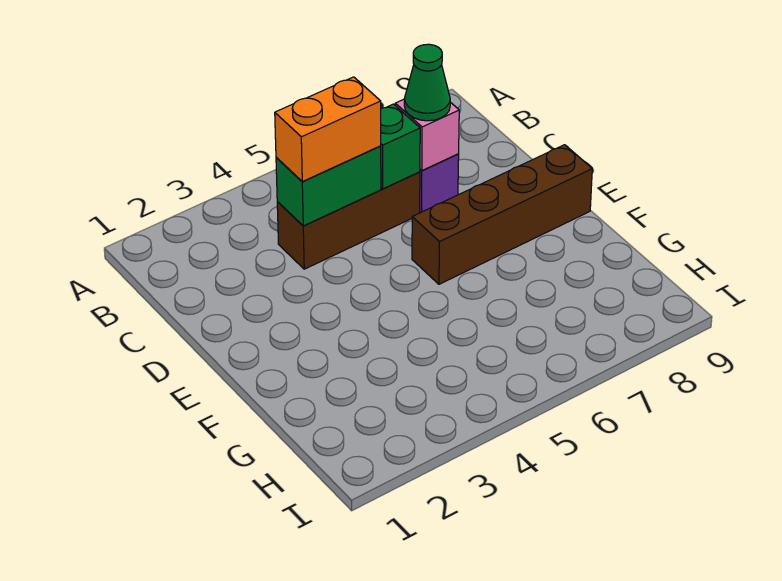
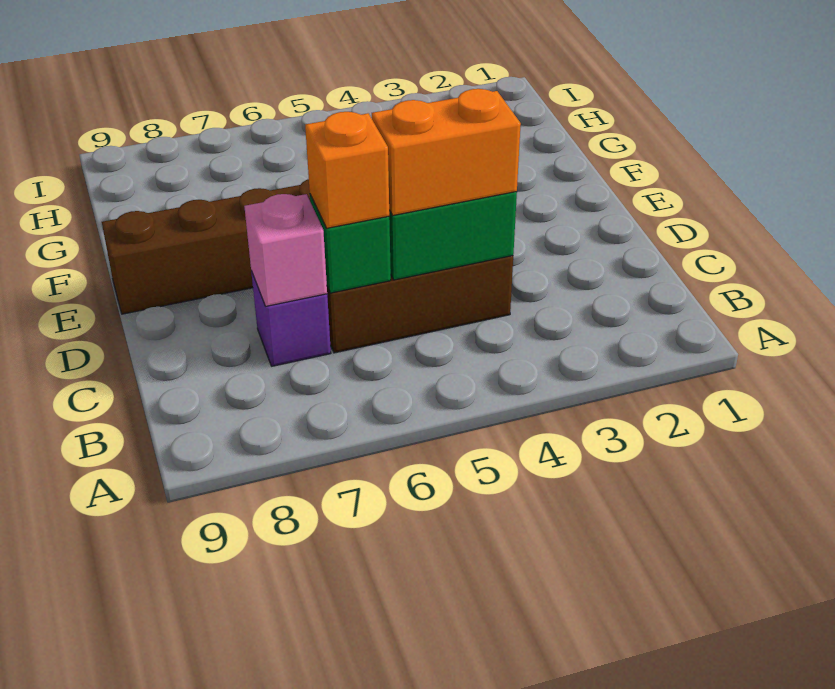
none -> orange brick C6 level 3
green cone C7 level 3 -> none

